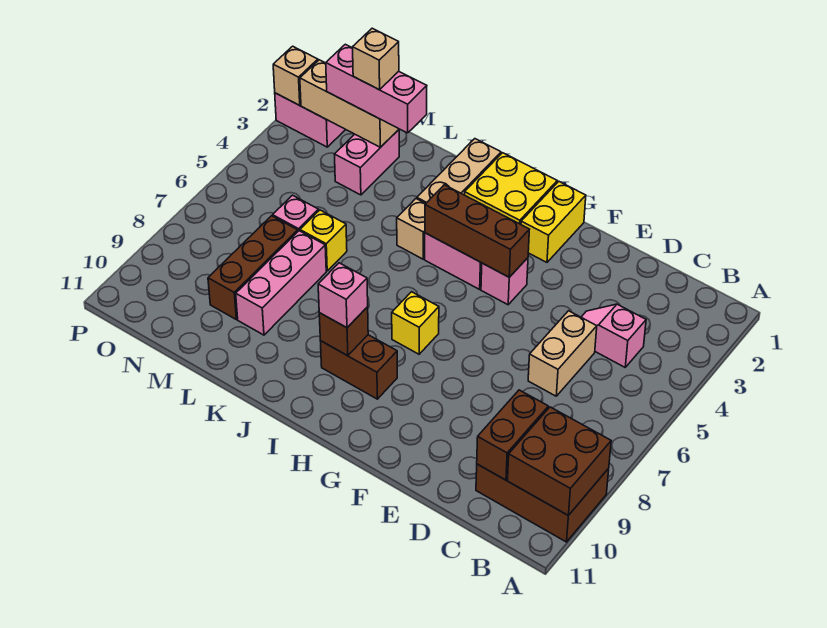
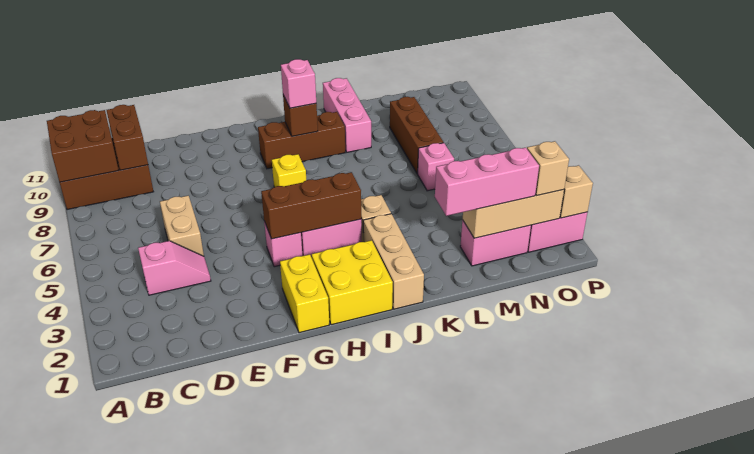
brown brick H9:I9 level 1 -> brown brick H9:J9 level 1
yellow brick L6 level 1 -> none
pink brick L7:L9 level 1 -> pink brick K9:K11 level 1
pink brick M2:M3 level 1 -> pink brick M2:N2 level 1
tan brick M2 level 4 -> tan brick O2 level 3

